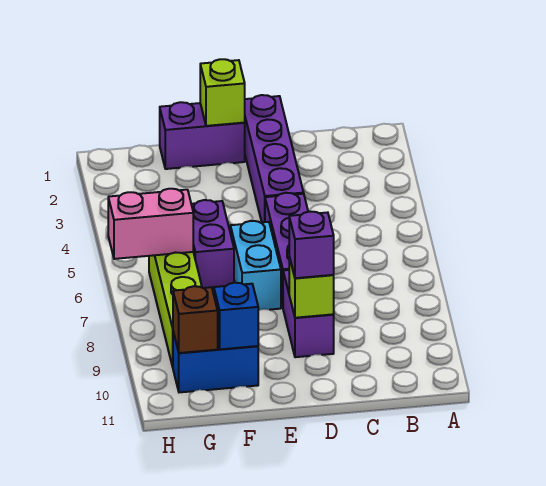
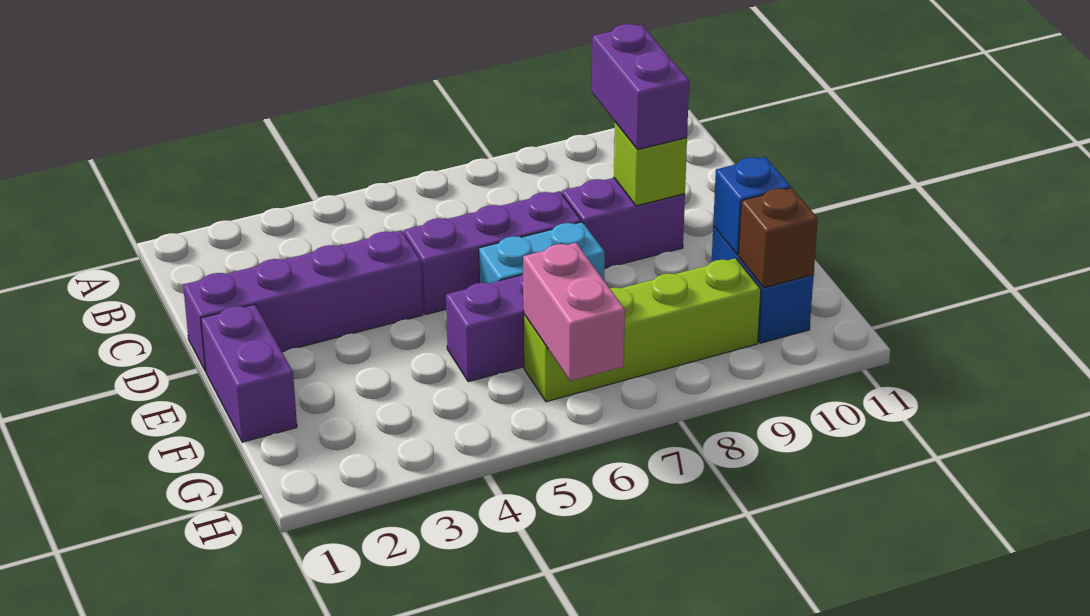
purple brick D9 level 3 -> purple brick C9:D9 level 3
lime brick E1 level 2 -> none

